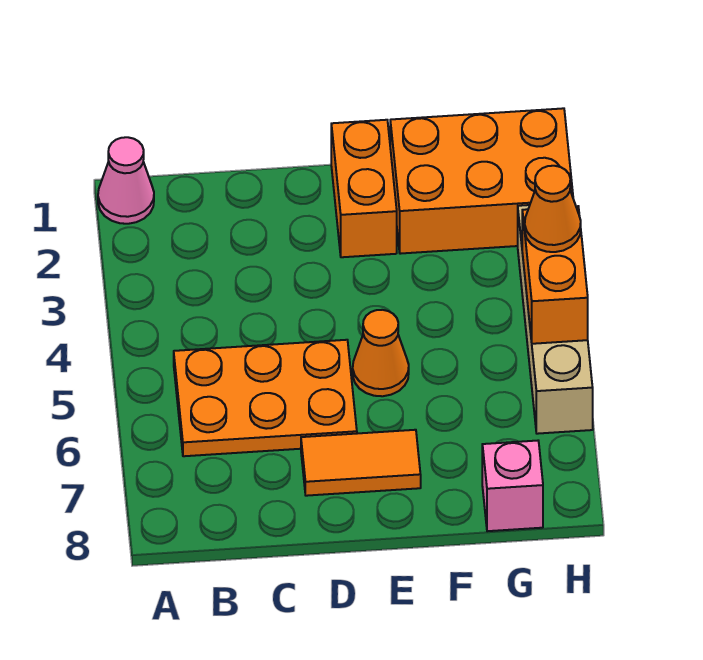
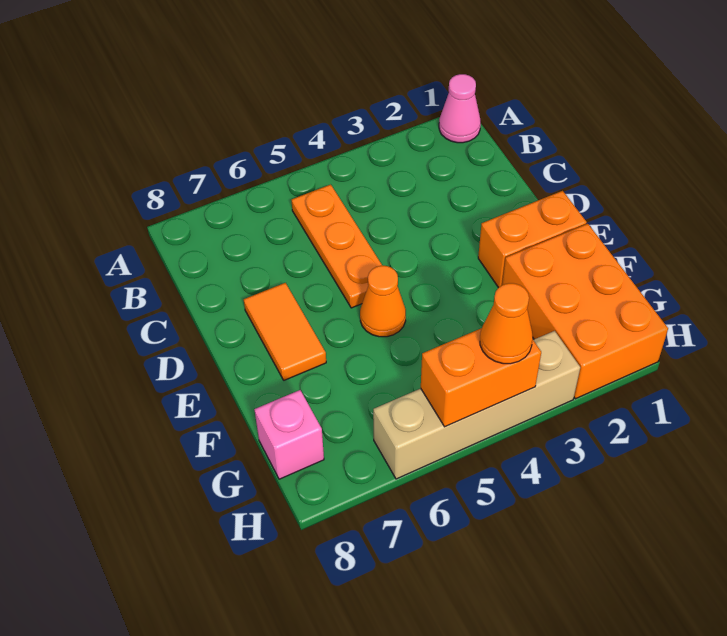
orange plate B5:D6 level 1 -> orange plate B5:D5 level 1

